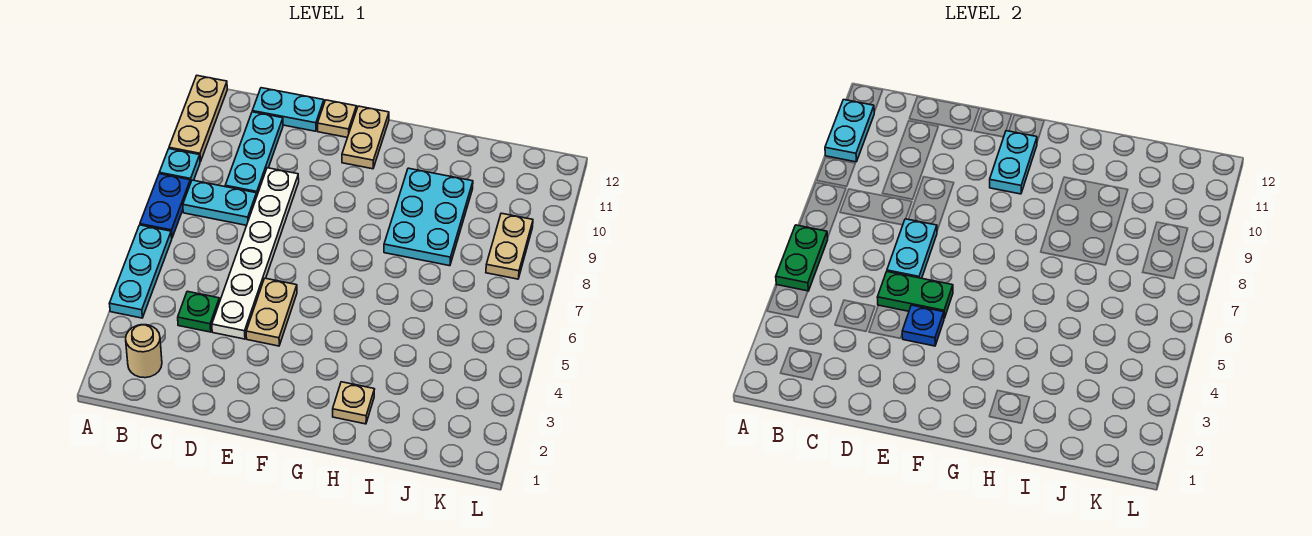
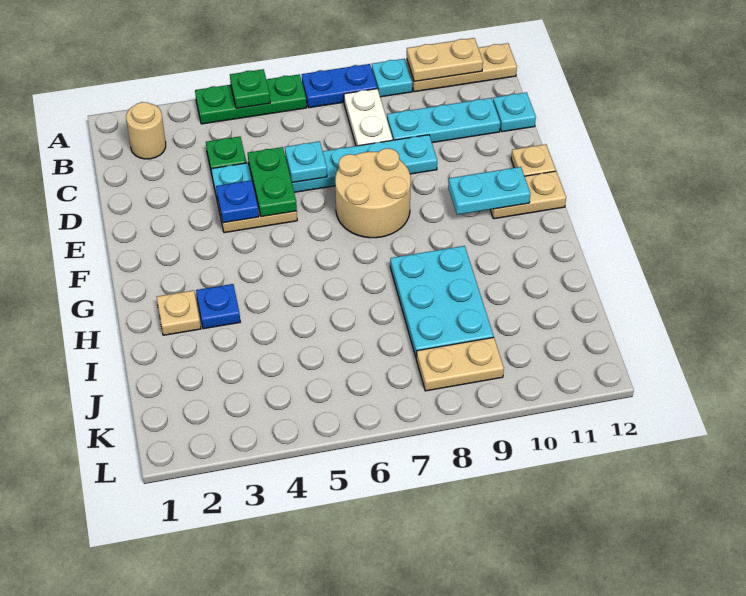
cyan plate A4:A6 level 1 -> green plate A4:A6 level 1
green plate A5:A6 level 2 -> green plate A5 level 2
cyan plate A10:A11 level 2 -> tan plate A10:A11 level 2
cyan plate B8:C8 level 1 -> white plate B8:C8 level 1
cyan plate C12:D12 level 1 -> cyan plate C12 level 1
white plate D4:D9 level 1 -> cyan plate D4:D9 level 1
cyan plate D6:D7 level 2 -> cyan plate D6 level 2
none -> tan round brick E7:F8 level 1
none -> blue plate H3 level 1
cyan plate H8:I10 level 1 -> cyan plate H8:J9 level 1

